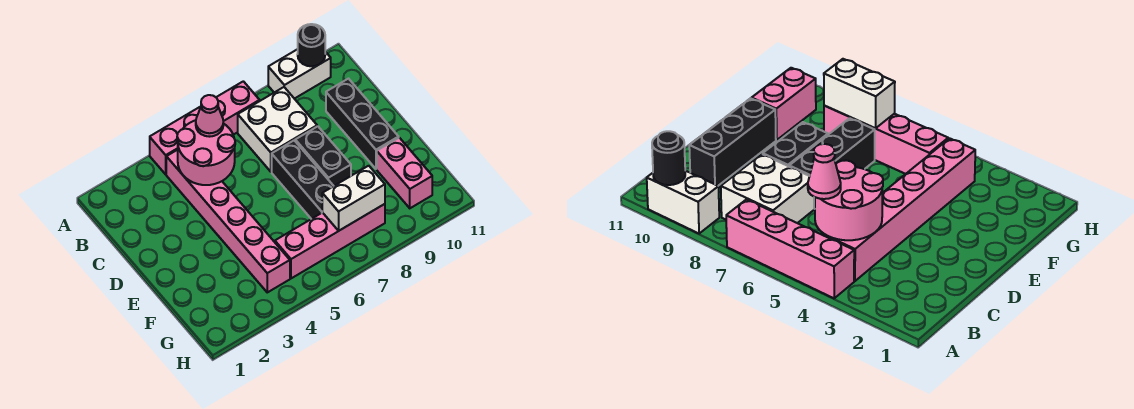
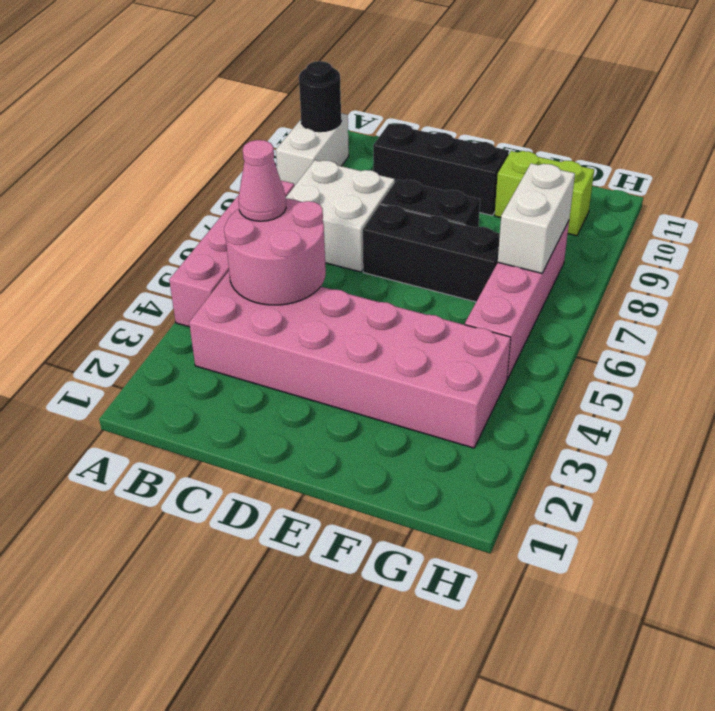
pink brick B4:G4 level 1 -> pink brick B3:G4 level 1
pink brick F10:G10 level 1 -> lime brick F10:G10 level 1

